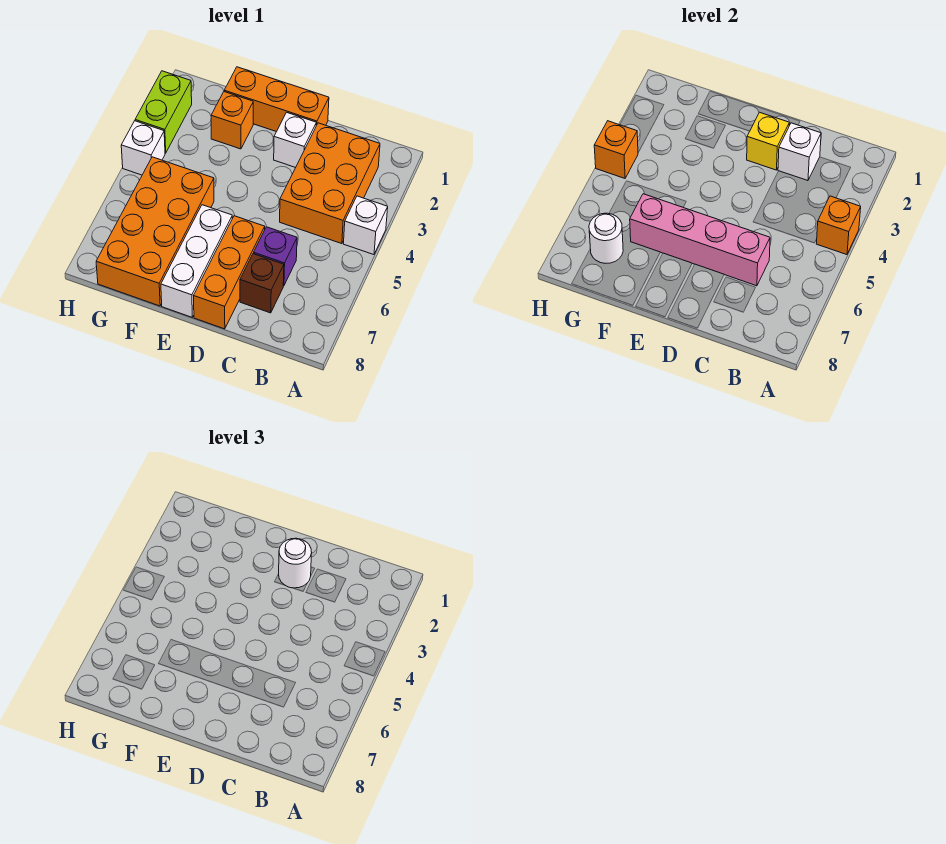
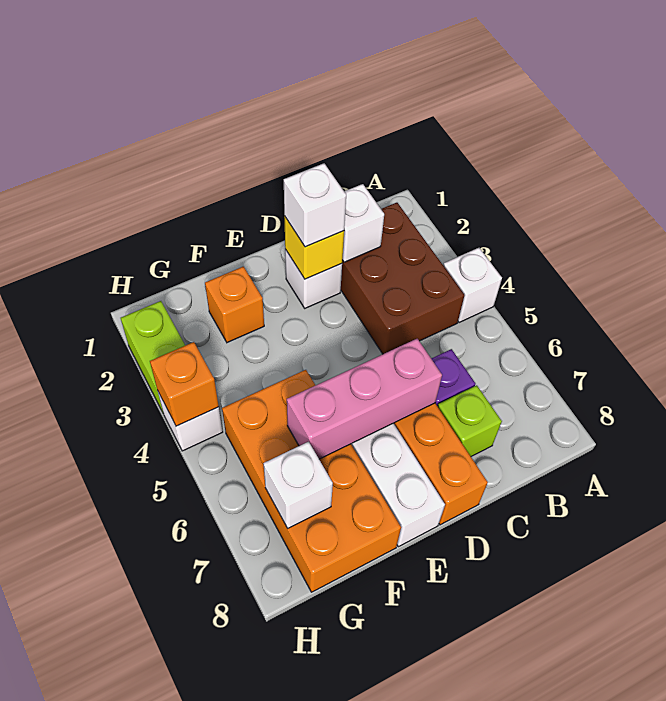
orange brick A4 level 2 -> none
orange brick B2:C4 level 1 -> brown brick B2:C4 level 1
pink brick C6:F6 level 2 -> pink brick D6:F6 level 2
brown brick C7 level 1 -> lime brick C7 level 1
orange brick D1:F1 level 1 -> none
white round brick D2 level 3 -> white brick D2 level 3
white round brick G7 level 2 -> white brick G7 level 2

